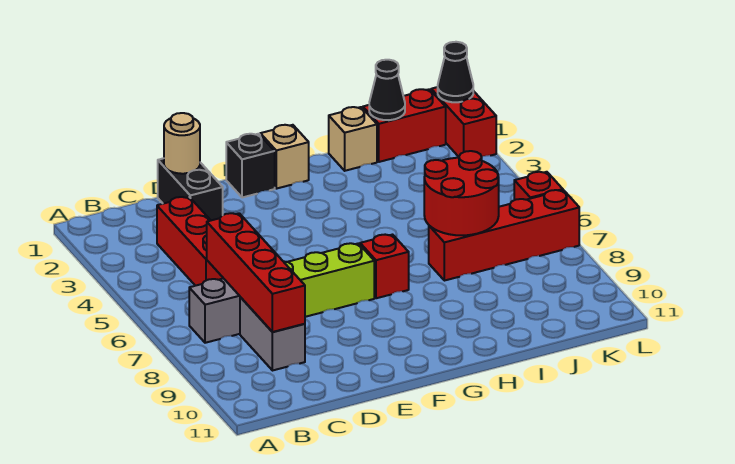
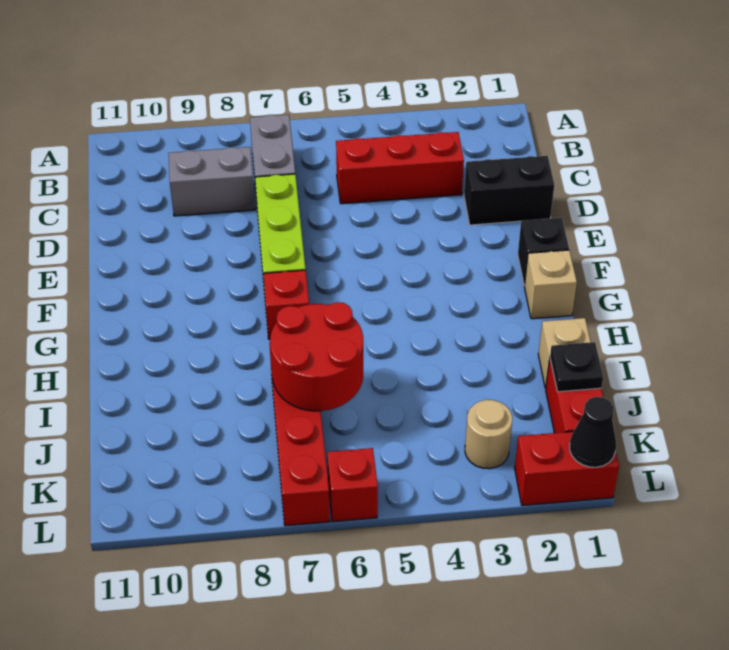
red brick C6:C9 level 2 -> none
tan round brick D1 level 2 -> tan round brick K3 level 1
black cone J1 level 2 -> black plate J1 level 2

